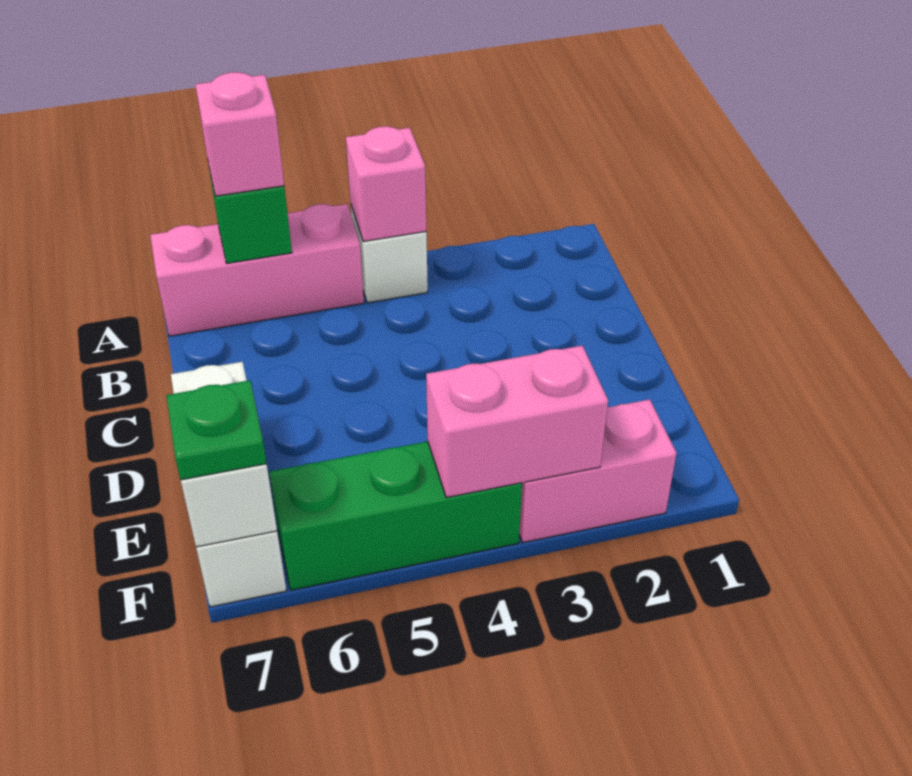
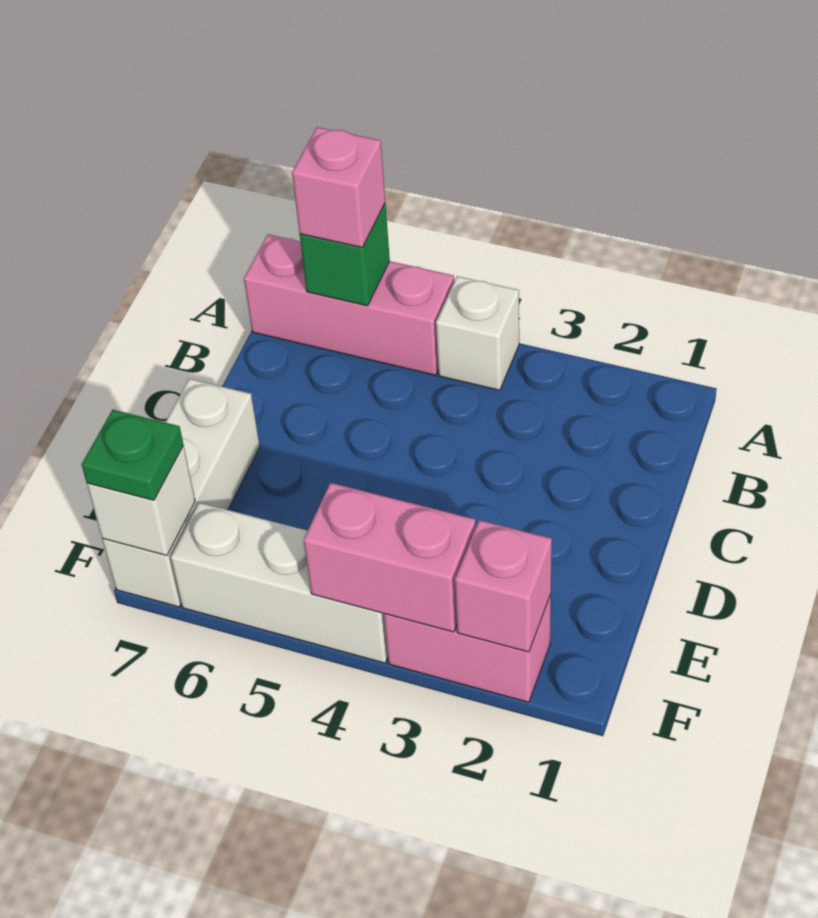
pink brick A4 level 2 -> pink brick F2 level 2
green brick F4:F6 level 1 -> white brick F4:F6 level 1

